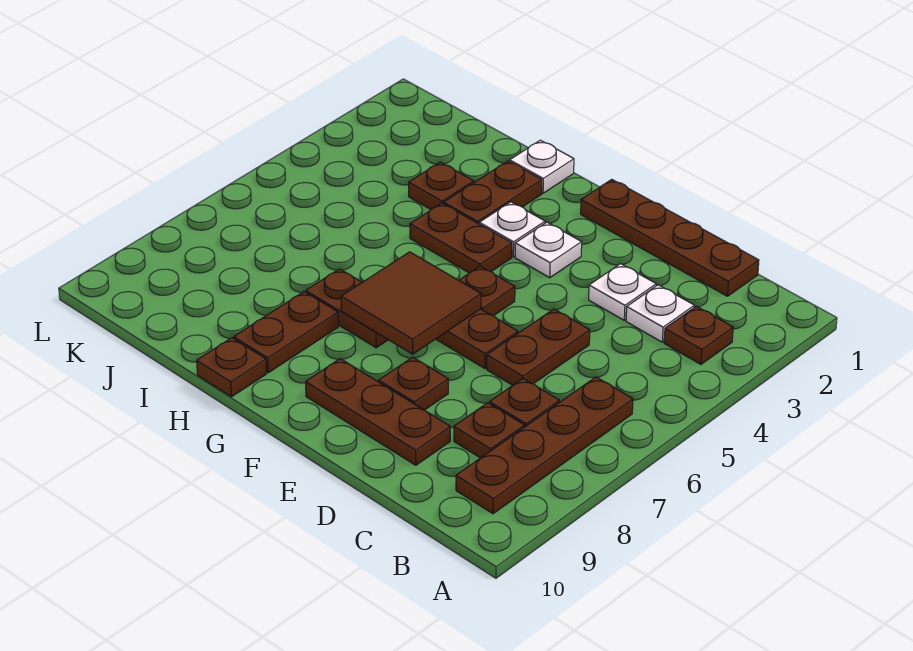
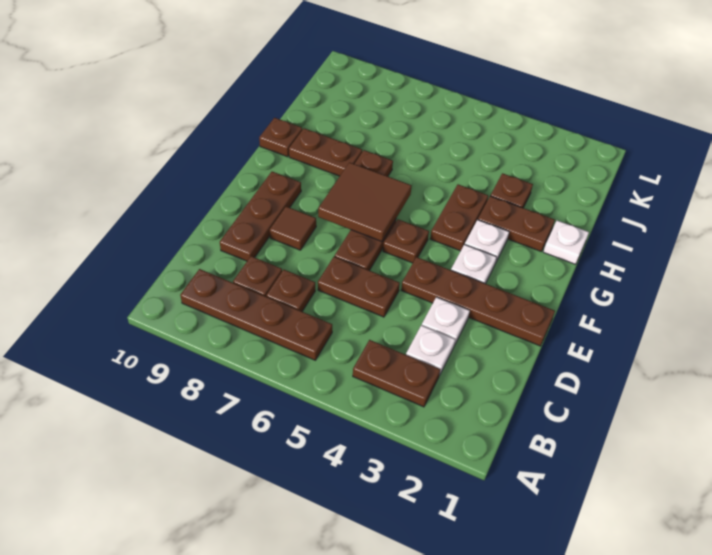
brown plate B3 level 1 -> brown plate B3:B4 level 1
brown plate C1:F1 level 1 -> brown plate E1:E4 level 1
brown plate E8 level 1 -> brown tile E8 level 1

